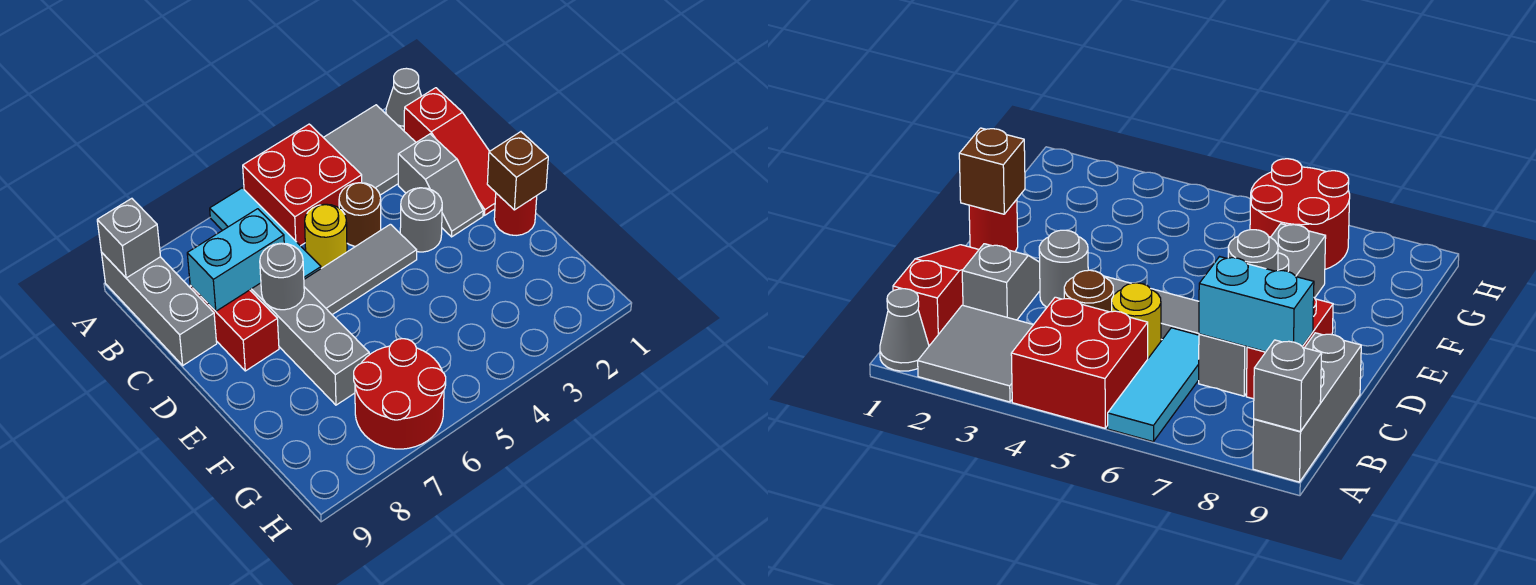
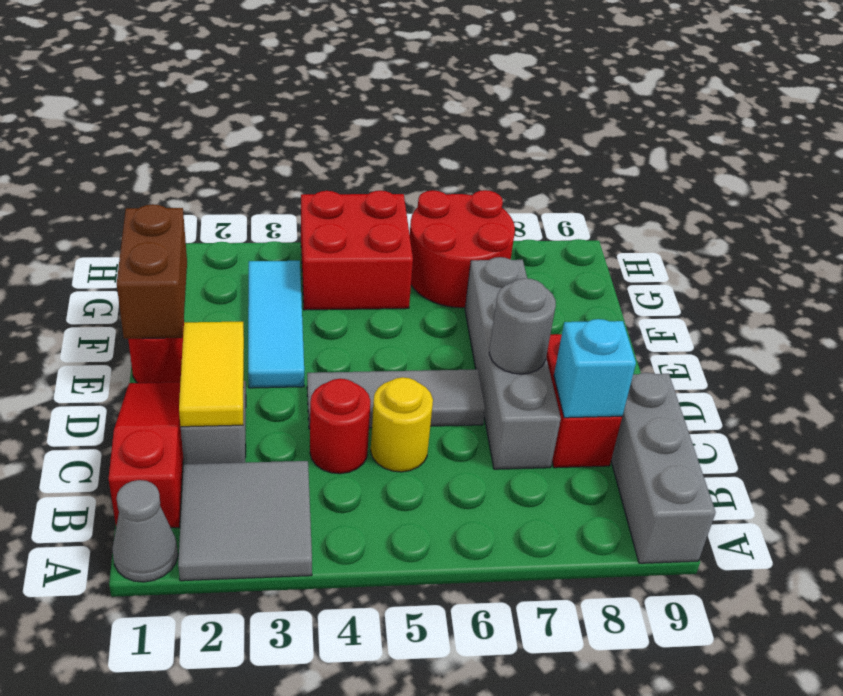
red brick A4:B5 level 1 -> red brick G4:H5 level 1
cyan tile A6:C6 level 1 -> cyan tile E3:G3 level 1
grey brick A9 level 2 -> none
none -> yellow tile C2:D2 level 2
brown round brick C4 level 1 -> red round brick C4 level 1
cyan brick C7:C8 level 2 -> cyan brick C8 level 2
grey round brick D3 level 1 -> none
brown brick E1 level 2 -> brown brick E1:F1 level 2

